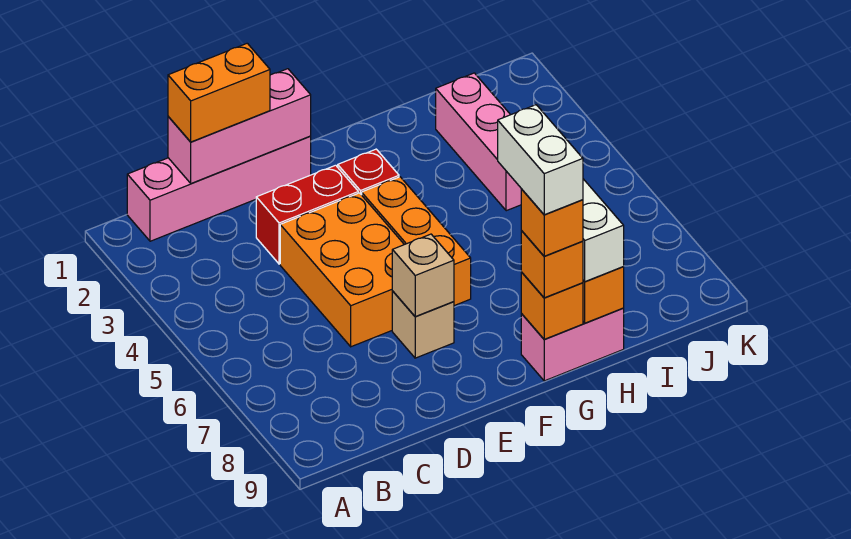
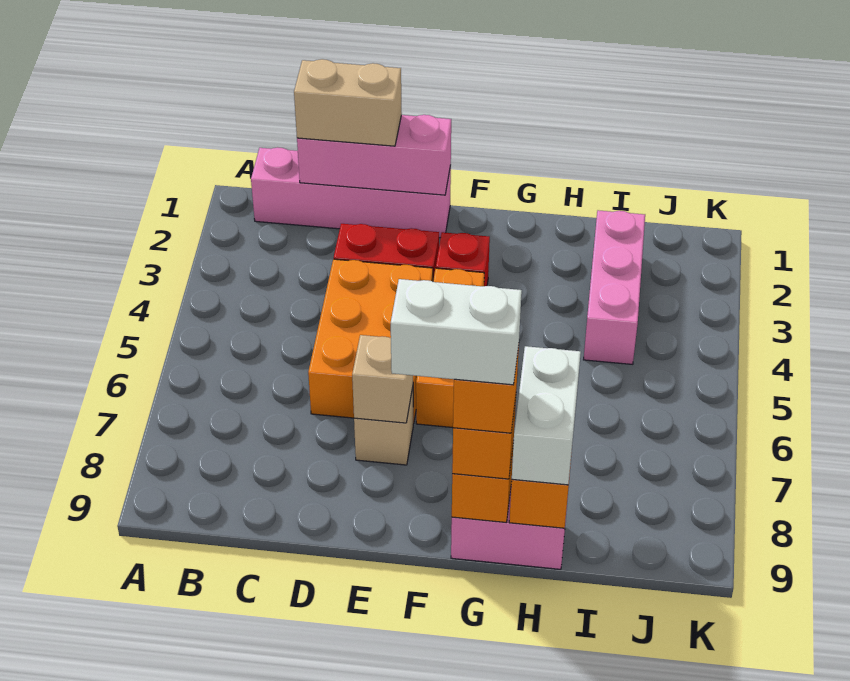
orange brick C1:D1 level 3 -> tan brick C1:D1 level 3
white brick G8:G9 level 5 -> white brick F9:G9 level 5

